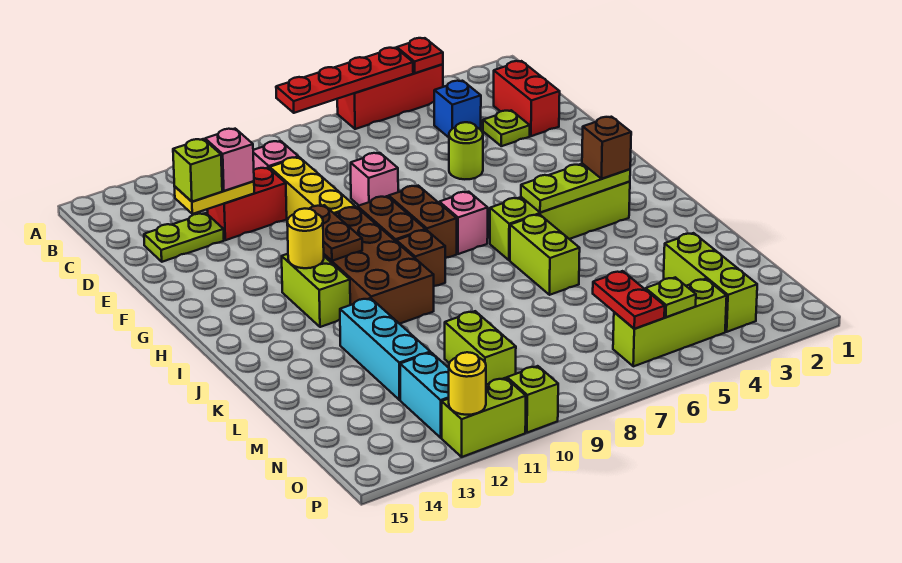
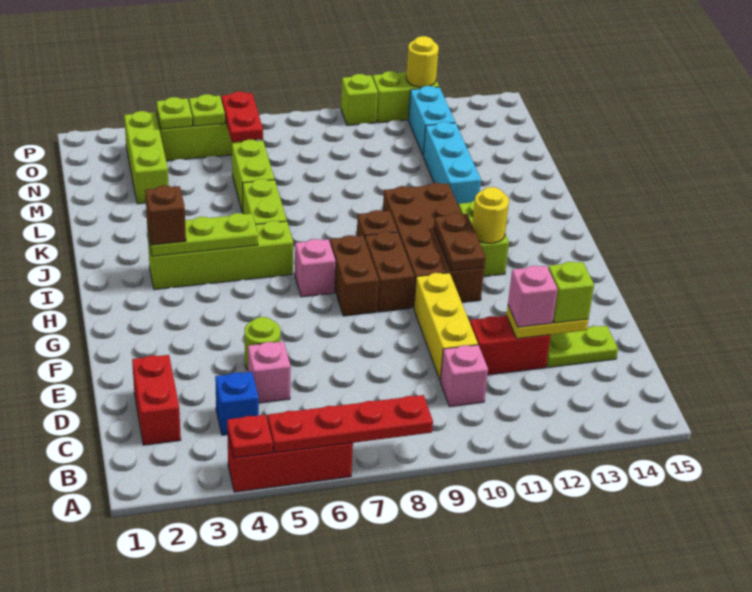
lime plate D3 level 1 -> lime plate O4 level 2
pink brick E8 level 1 -> pink brick D5 level 1
lime brick M10:N10 level 1 -> lime brick L6:M6 level 1

